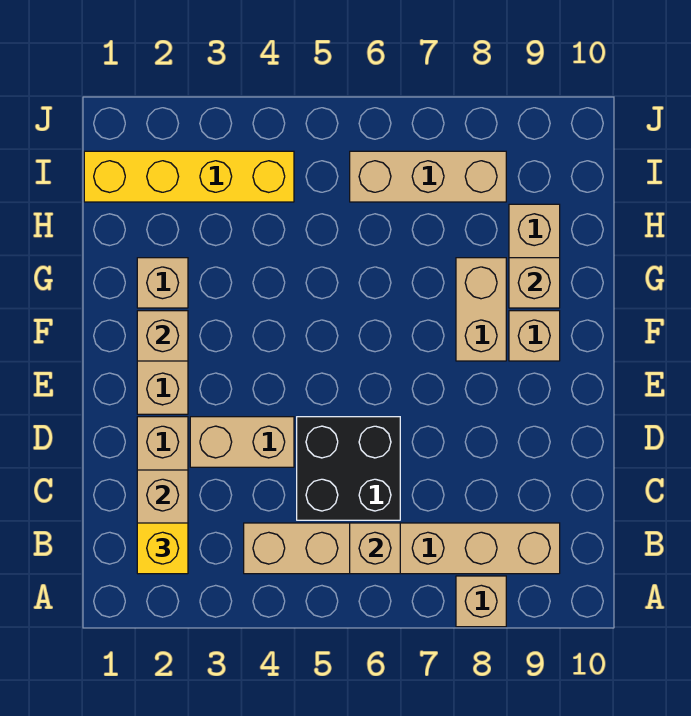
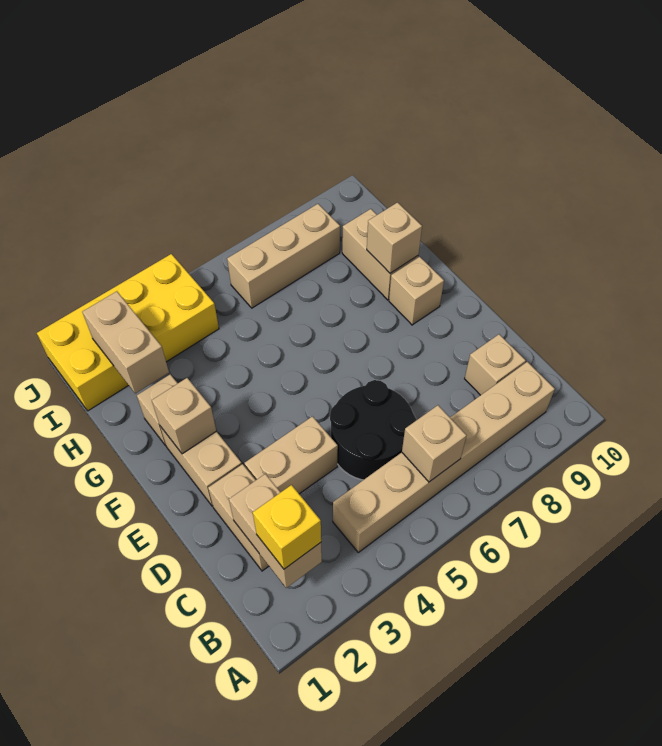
tan brick A8 level 1 -> tan brick C9 level 1
black brick C5:D6 level 1 -> black round brick C5:D6 level 1
tan brick F8:G8 level 1 -> tan brick H2:I2 level 2
yellow brick I1:I4 level 1 -> yellow brick I1:J4 level 1

